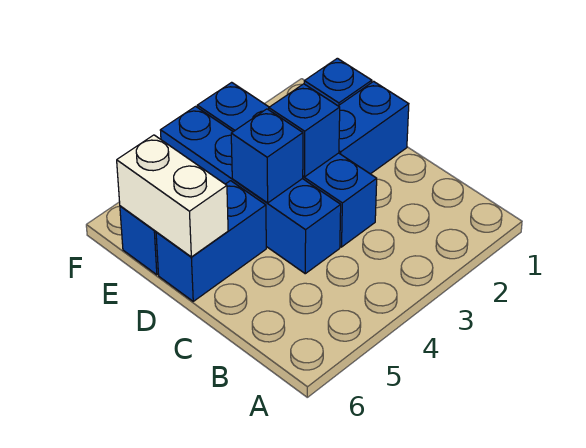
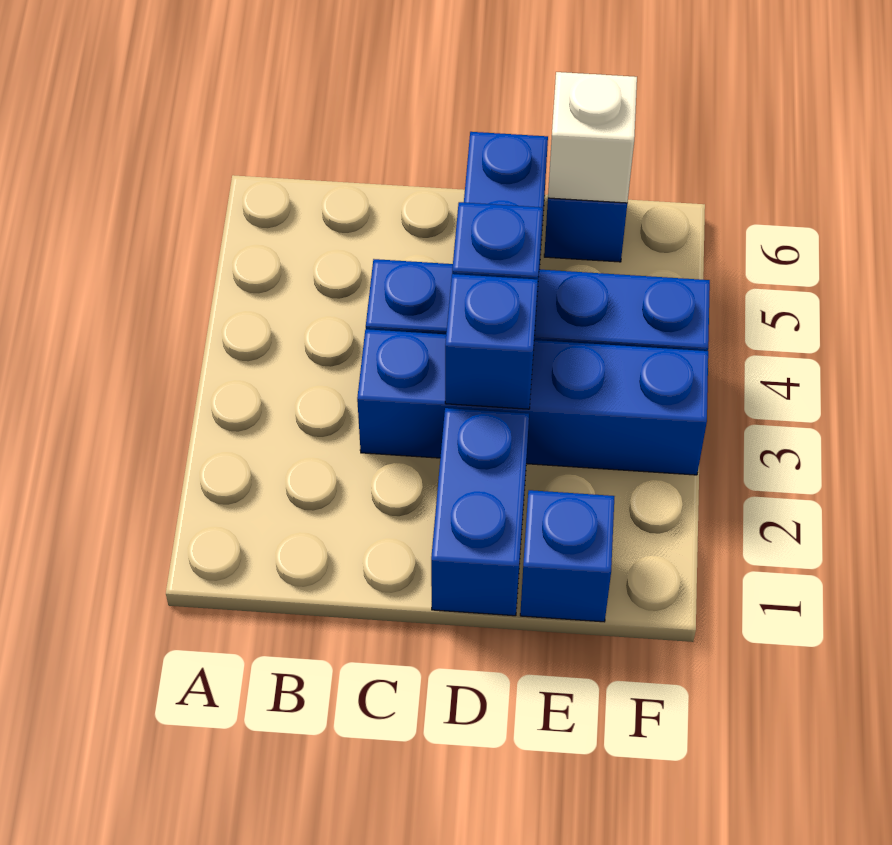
white brick D6:E6 level 2 -> white brick E6 level 2

